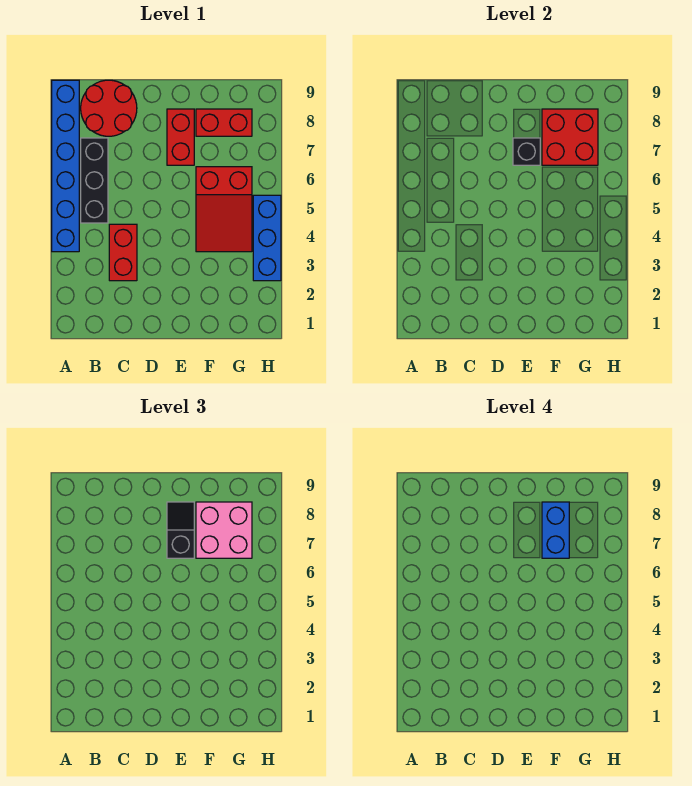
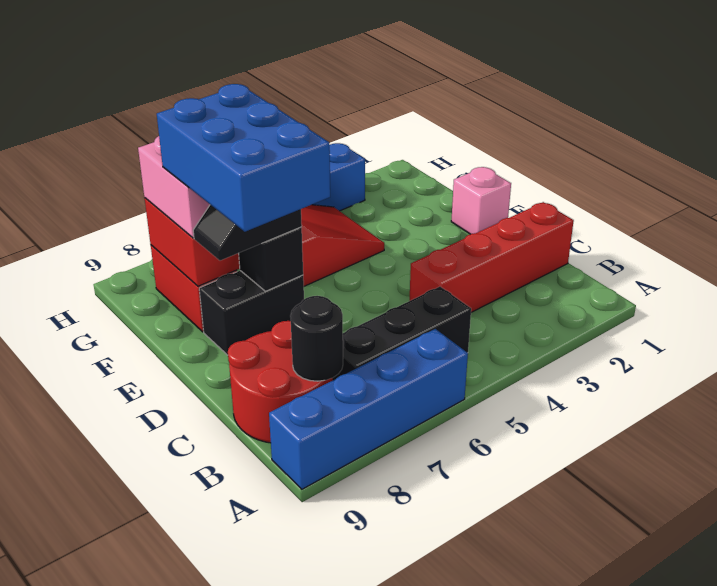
blue brick A4:A9 level 1 -> blue brick A6:A9 level 1
none -> black round brick B8 level 2
red brick C3:C4 level 1 -> red brick C1:C4 level 1
none -> pink brick E1 level 1
red brick E7:E8 level 1 -> black brick E7:E8 level 1
blue brick F7:F8 level 4 -> blue brick D7:F8 level 4

